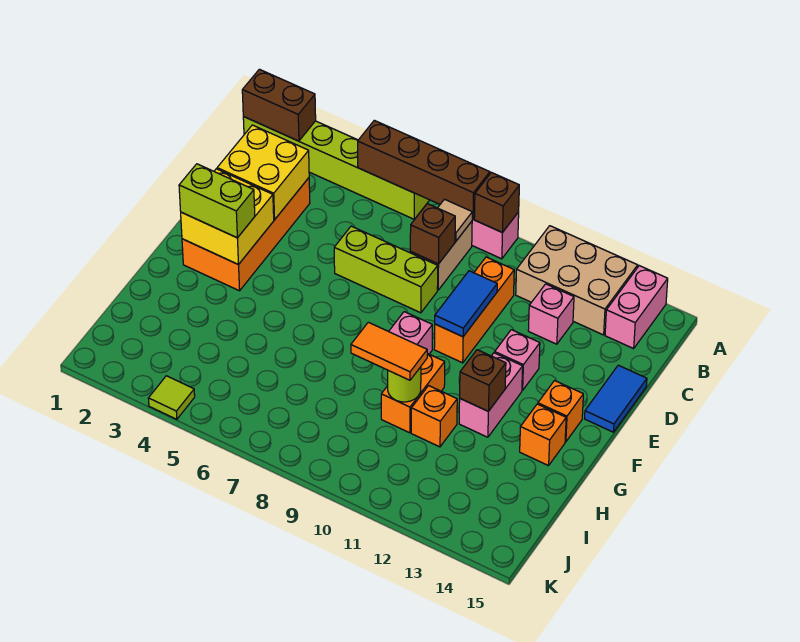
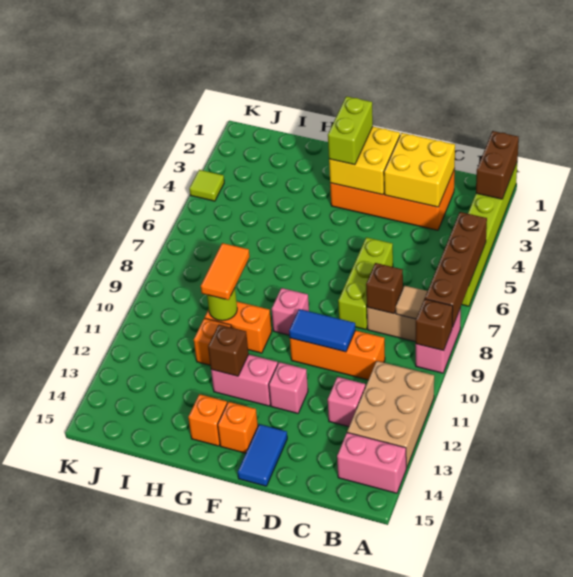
blue tile D15:E15 level 1 -> blue tile E14:E15 level 1

